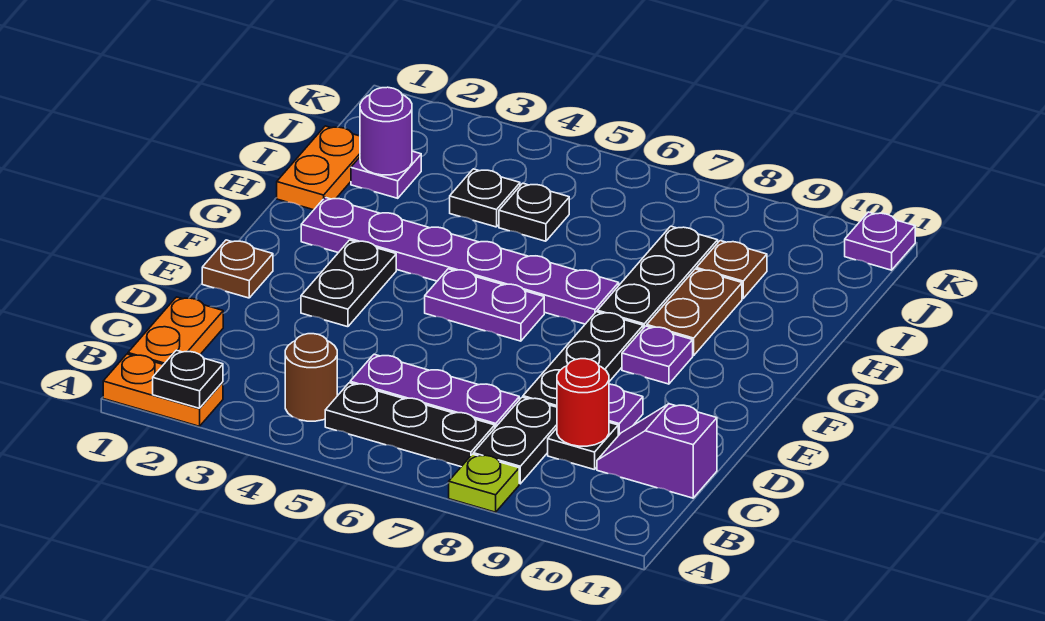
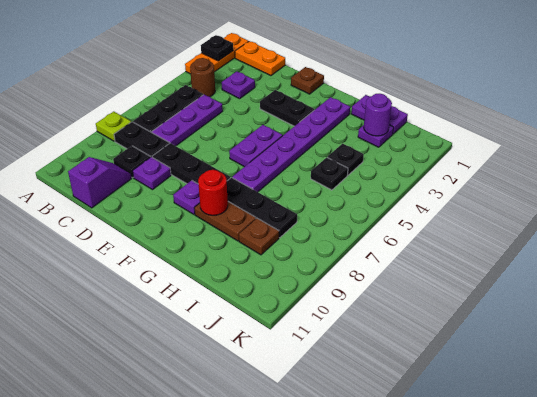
orange plate A1:A2 level 1 -> orange plate A1:A3 level 1
red round brick C9 level 2 -> red round brick G9 level 2
orange plate H1:I1 level 1 -> purple plate H1:I1 level 1
purple plate K11 level 1 -> purple plate C3 level 1

